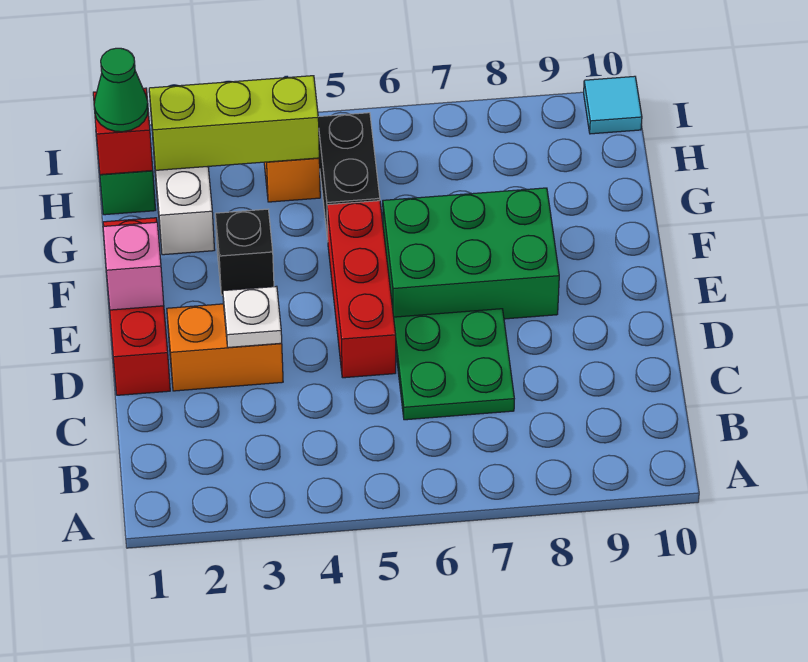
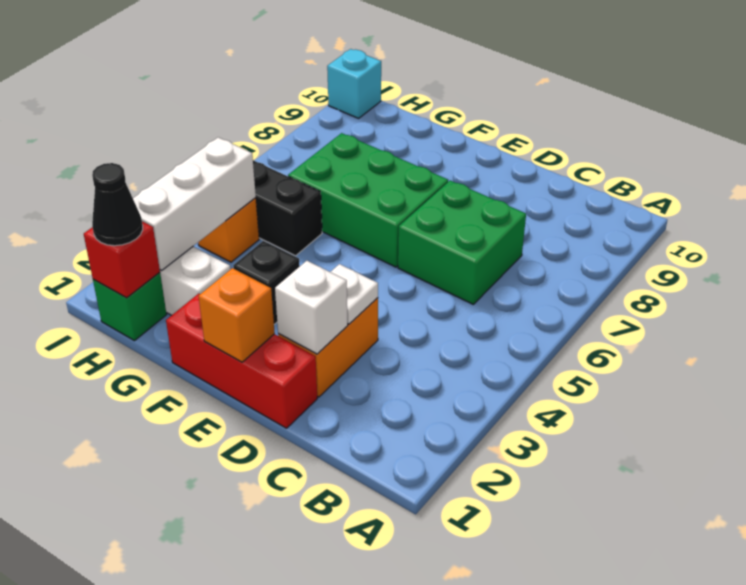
green plate C6:D7 level 1 -> green brick C6:D7 level 1
none -> white brick D2 level 2
red brick D5:F5 level 1 -> none
pink brick E1 level 2 -> orange brick E1 level 2
green brick E6:F8 level 1 -> green brick E6:G7 level 1
green cone H1 level 3 -> black cone H1 level 3
lime brick H2:H4 level 2 -> white brick H2:H4 level 2
cyan tile I10 level 1 -> cyan brick I10 level 1

